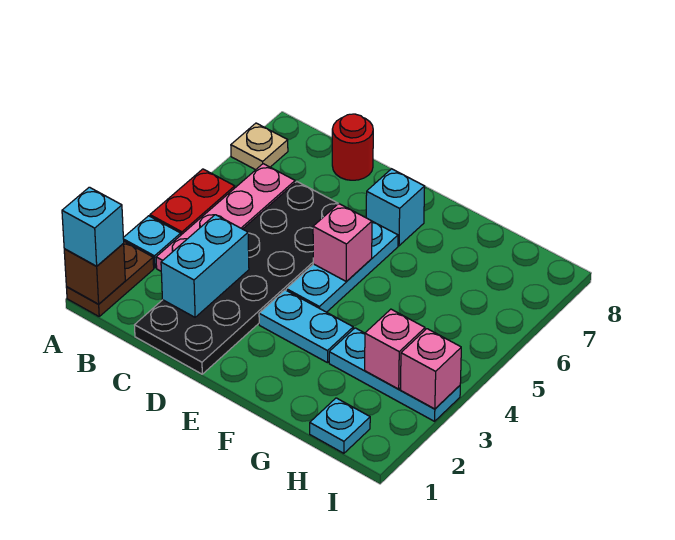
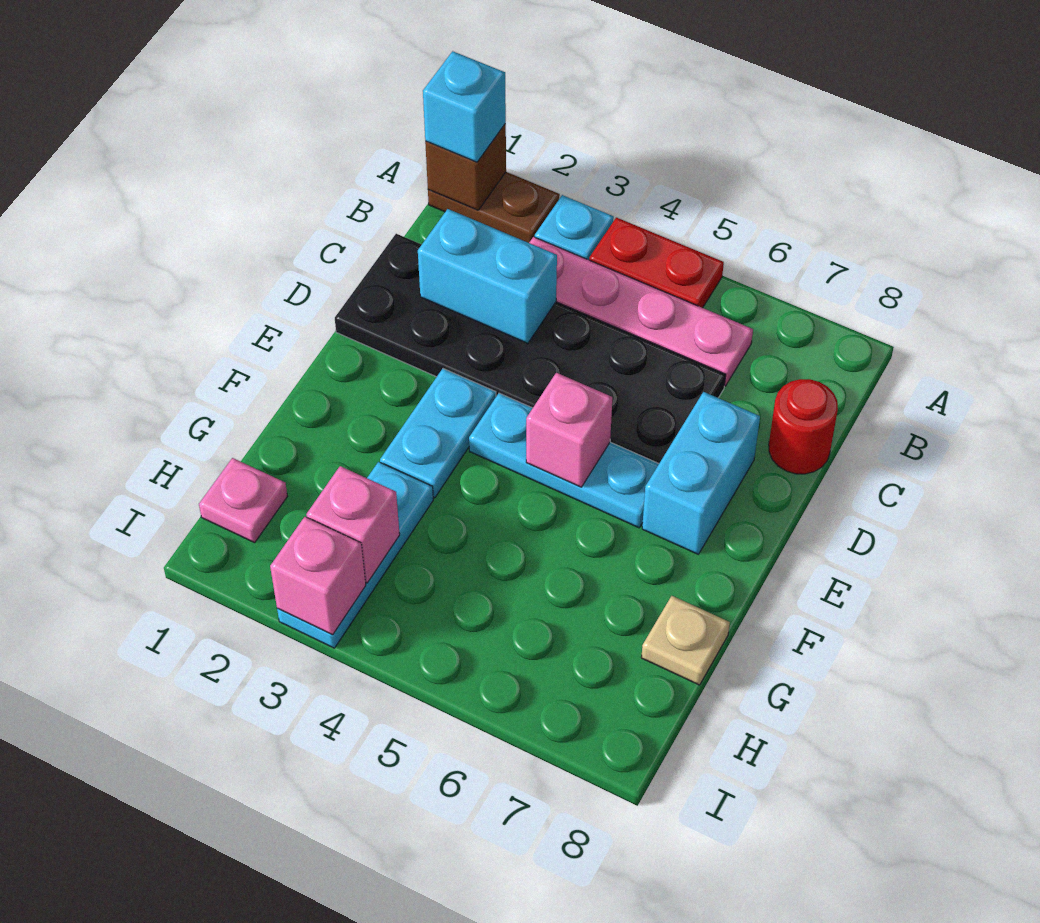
tan plate A7 level 1 -> tan plate G8 level 1
cyan brick E7 level 1 -> cyan brick D7:E7 level 1
cyan plate H1 level 1 -> pink plate H1 level 1

